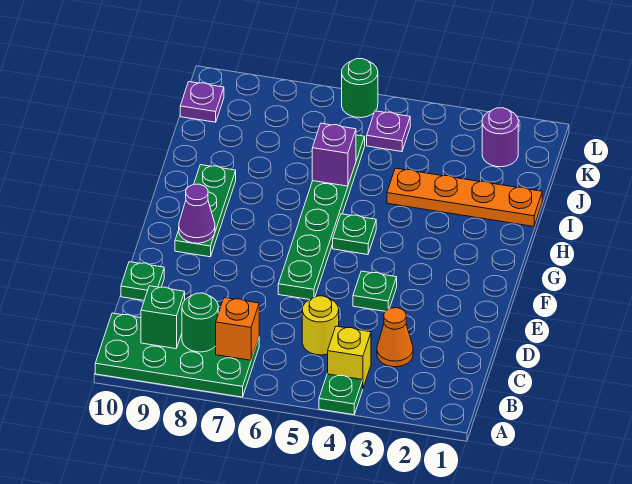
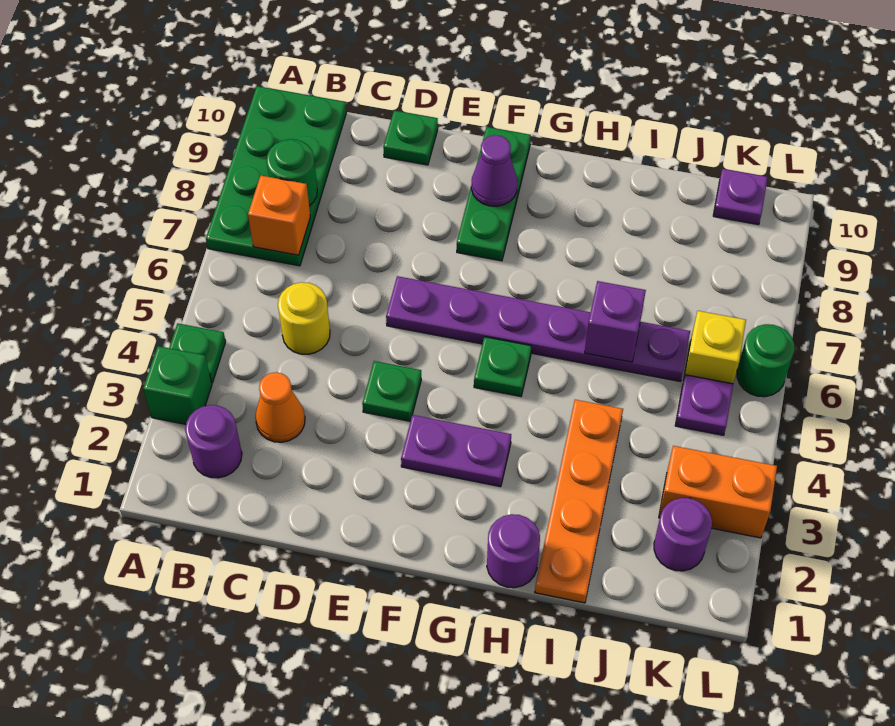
none -> purple round brick B2 level 1
yellow brick B4 level 1 -> yellow brick K6 level 1
green brick B9 level 2 -> green brick A3 level 1
green plate E6:J6 level 1 -> purple plate E6:J6 level 1
none -> purple plate F3:G3 level 1
green plate F9:H9 level 1 -> green plate F8:F10 level 1
none -> purple round brick H1 level 1
none -> orange brick K3:L3 level 1

